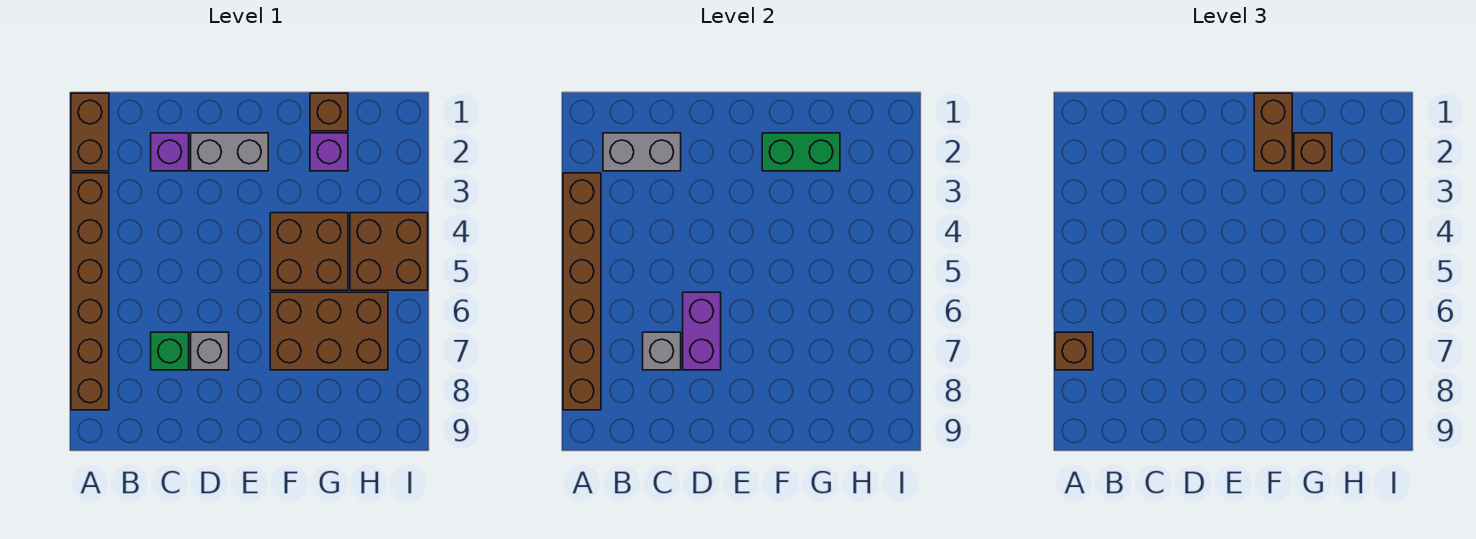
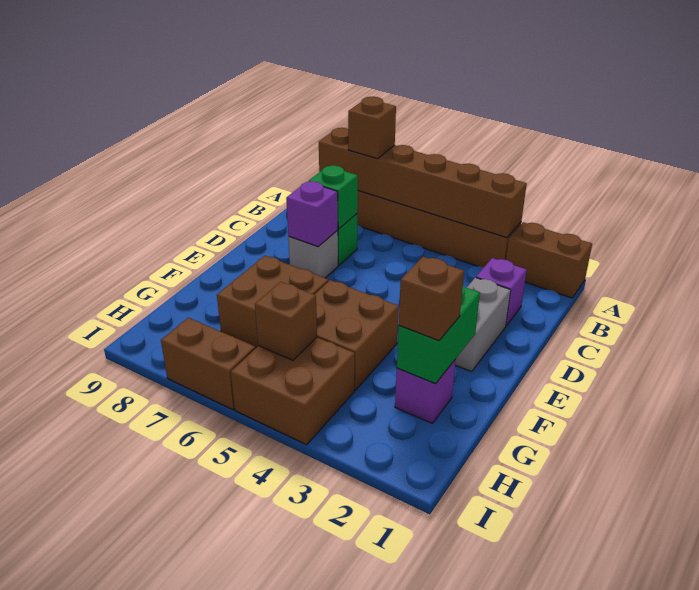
grey brick B2:C2 level 2 -> none
grey brick C7 level 2 -> green brick C7 level 2
purple brick D6:D7 level 2 -> purple brick D7 level 2
brown brick F1:F2 level 3 -> brown brick I6:I7 level 1
brown brick F6:H7 level 1 -> brown brick F6:G7 level 1
brown brick G1 level 1 -> brown brick H5 level 2

